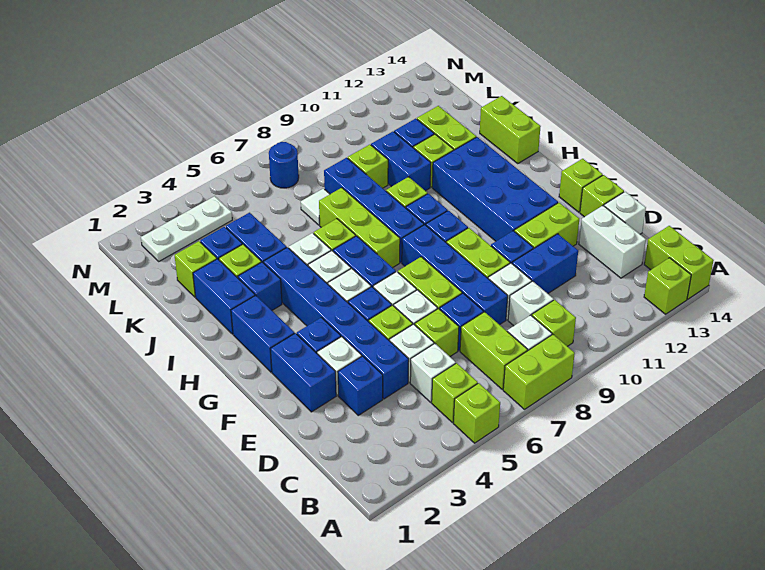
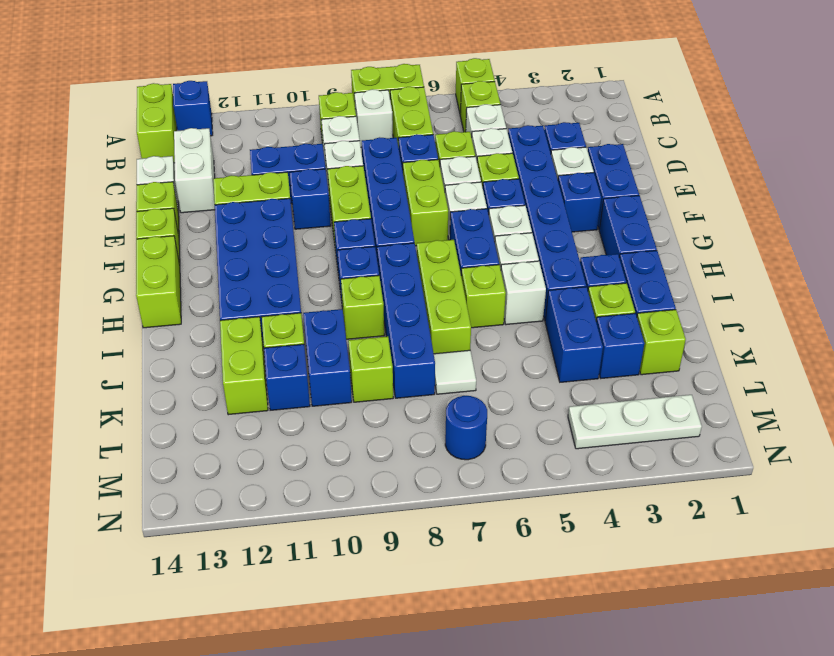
lime brick A13 level 1 -> blue brick A13 level 1
lime brick I14:J14 level 1 -> lime brick G14:H14 level 1

